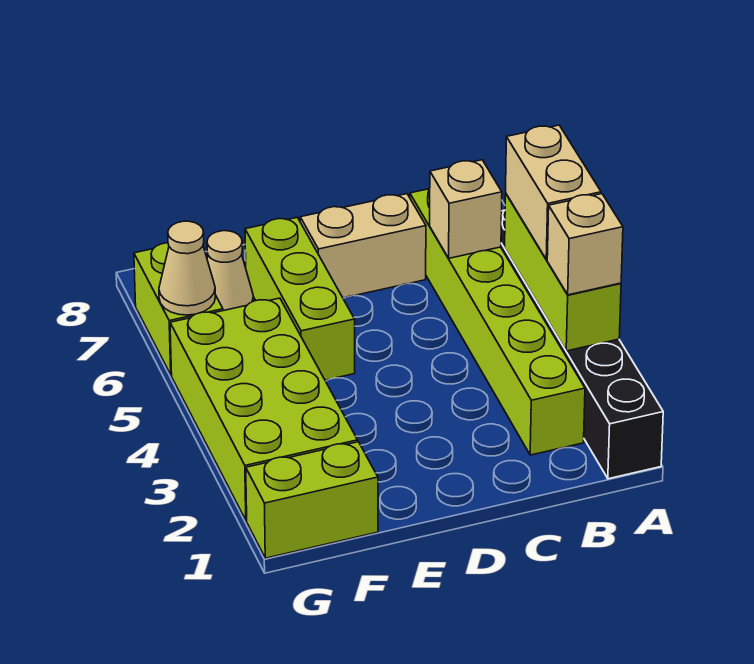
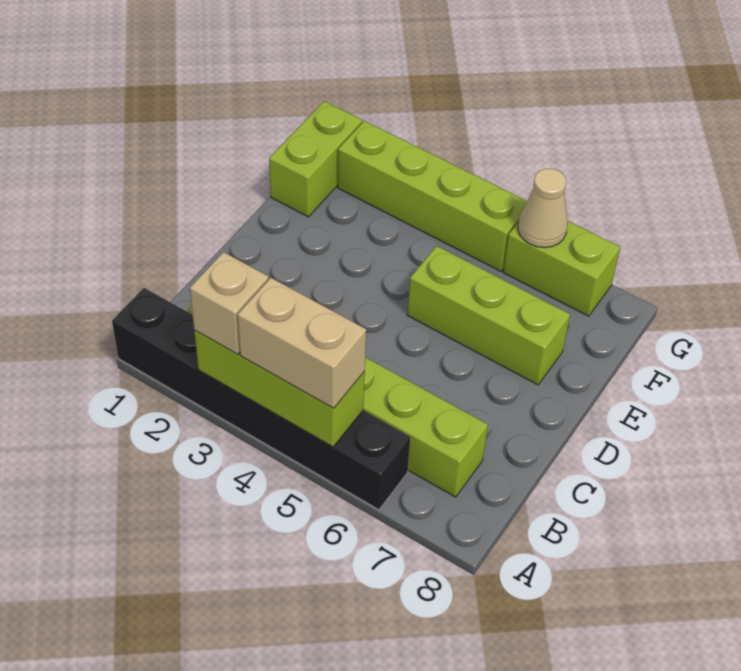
tan brick B6 level 2 -> none
tan brick C7:D7 level 1 -> none
lime brick F2:G5 level 1 -> lime brick G2:G5 level 1
tan cone F7 level 1 -> none

